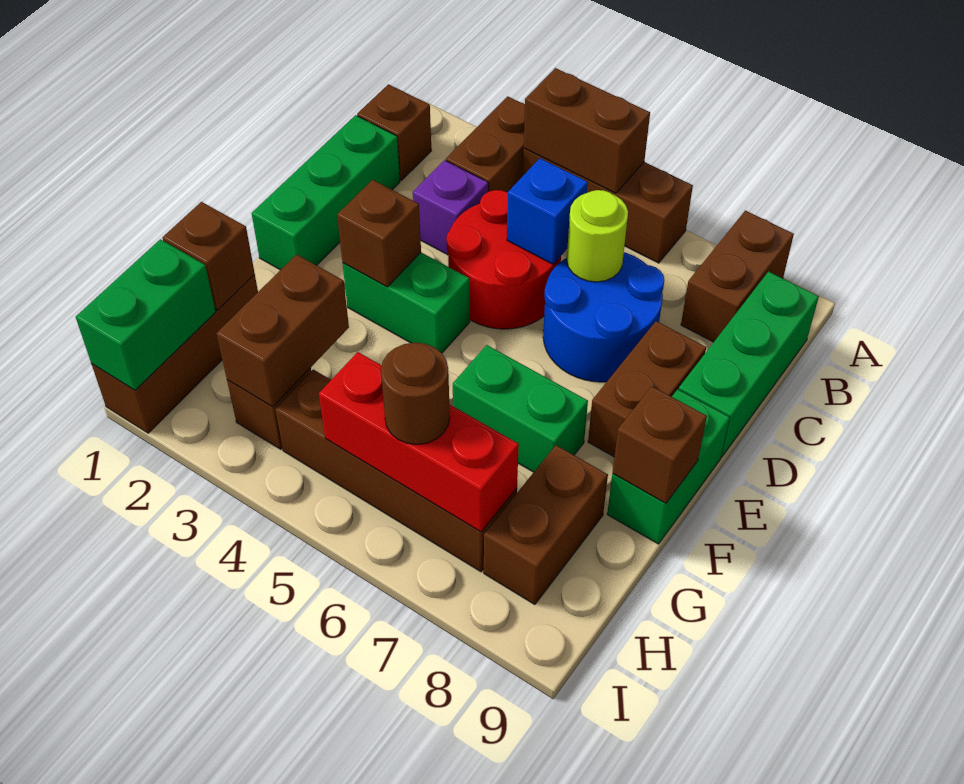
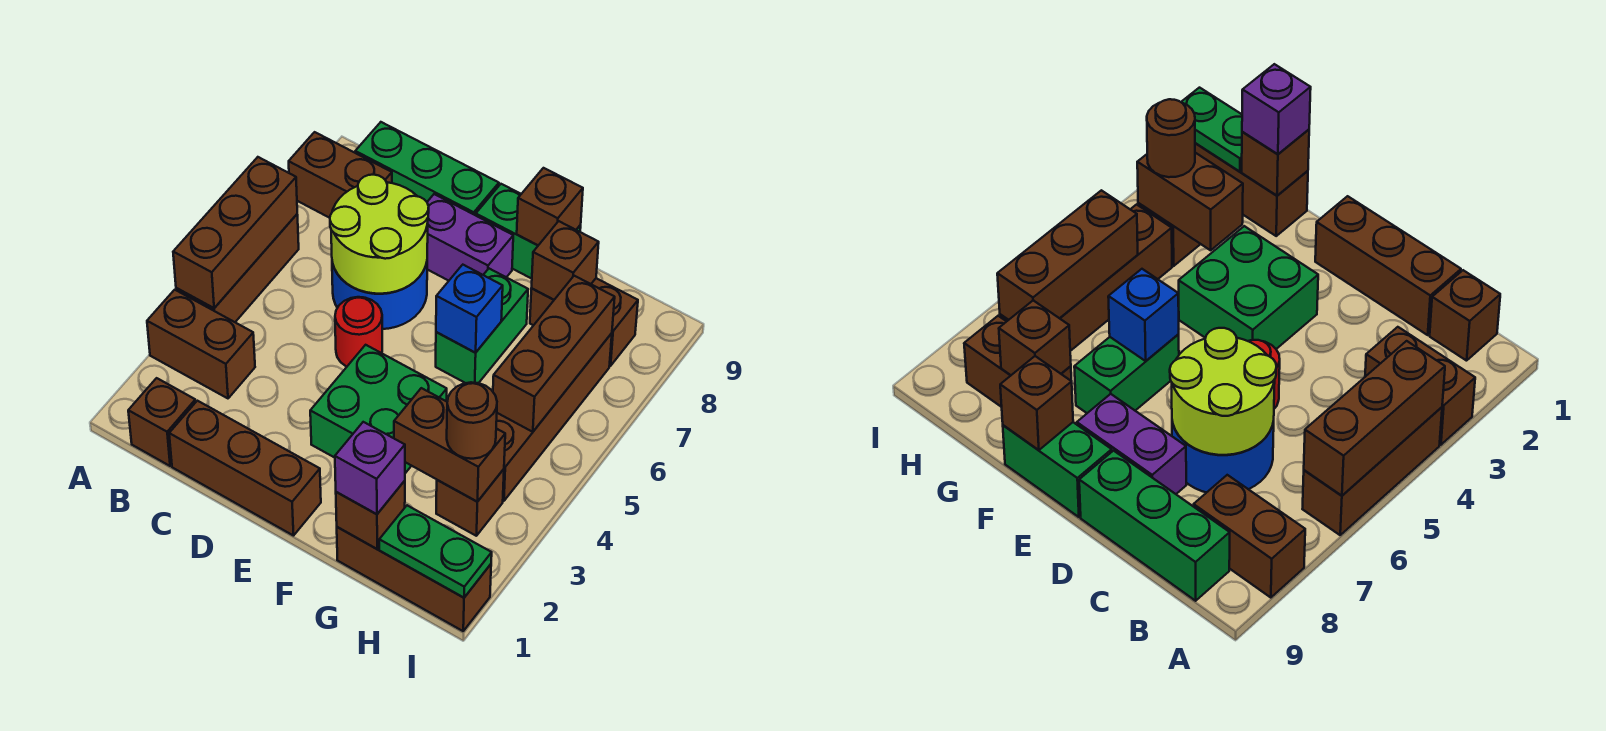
brown brick A4:A5 level 2 -> brown brick A4:A6 level 2
green brick C1:E1 level 1 -> brown brick C1:E1 level 1
purple brick C3 level 1 -> purple brick G1 level 3
red round brick C4:D5 level 1 -> red round brick D5 level 1
blue brick C5 level 2 -> blue brick F6 level 2
lime round brick C6 level 2 -> lime round brick C6:D7 level 2
brown brick D8:E8 level 1 -> purple brick D8:E8 level 1
green brick E3:E4 level 1 -> green brick E3:F4 level 1
brown brick E3 level 2 -> brown brick G8 level 2
green brick H1:I1 level 2 -> green plate H1:I1 level 2
red brick H5:H7 level 2 -> brown brick H5:H7 level 2
brown round brick H6 level 3 -> brown round brick H3 level 3

